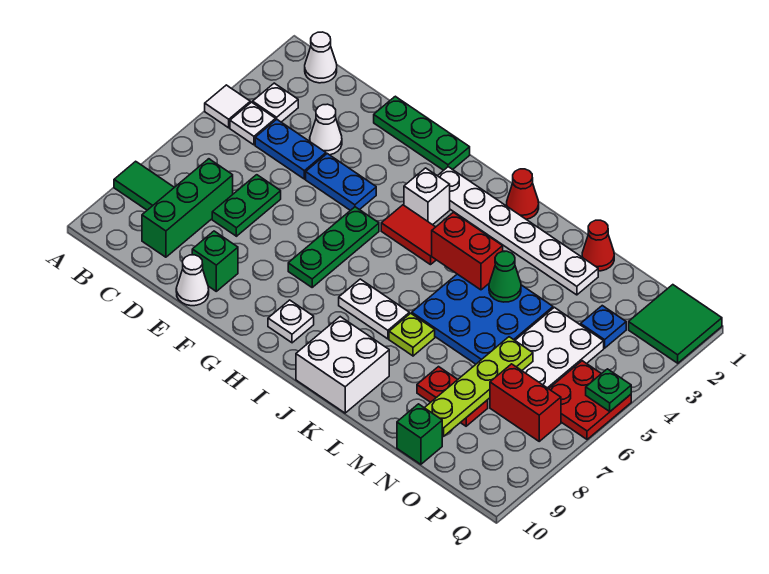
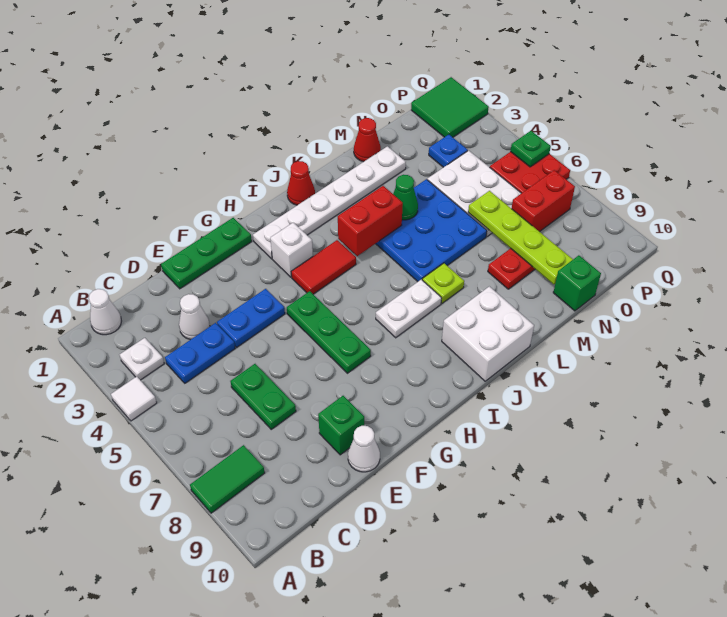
white plate B4 level 1 -> none
green brick C7:C9 level 1 -> none
white plate H9 level 1 -> none

